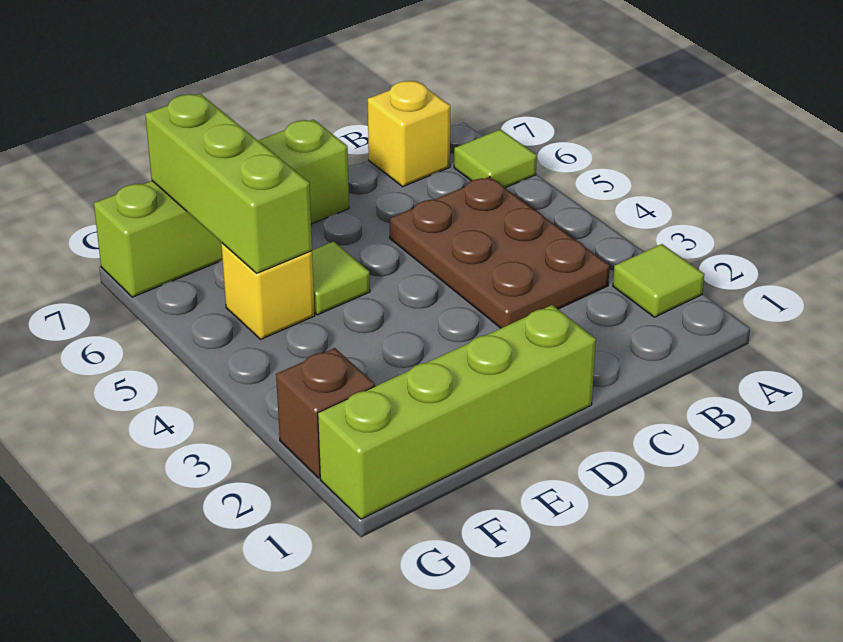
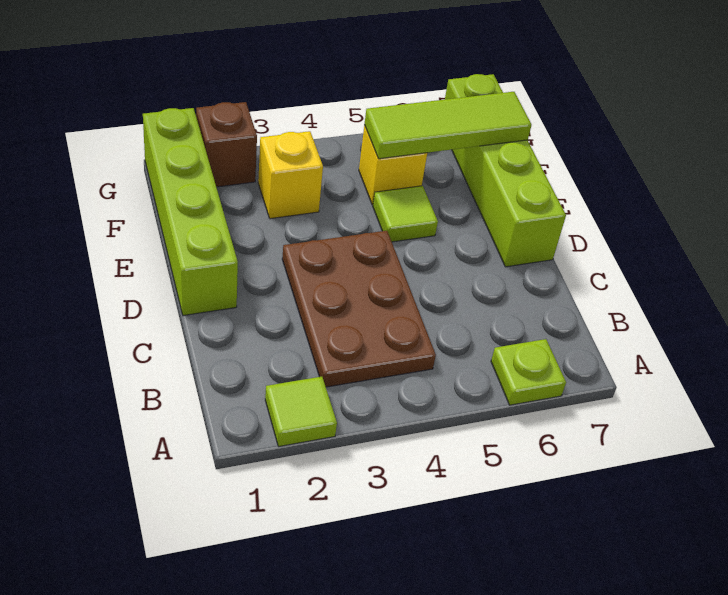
lime tile A6 level 1 -> lime plate A6 level 1
brown plate B3:C5 level 1 -> brown plate B3:D4 level 1
yellow brick B7 level 1 -> yellow brick F3 level 1
lime brick F5:F7 level 2 -> lime tile F5:F7 level 2

